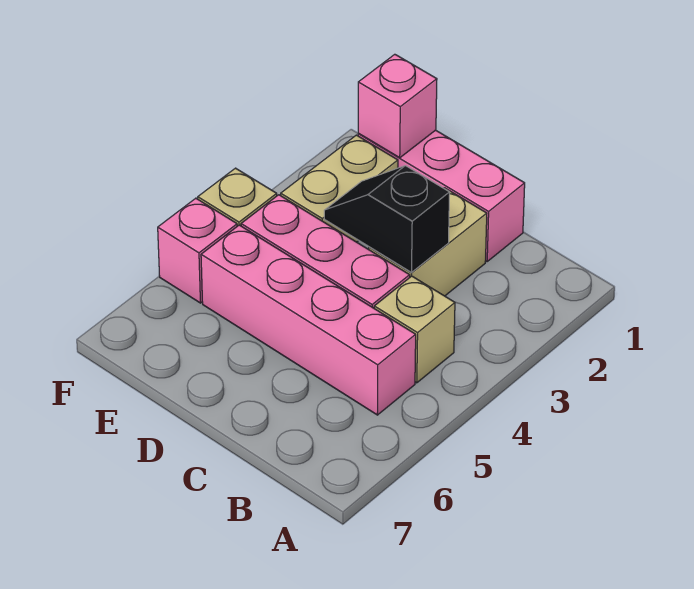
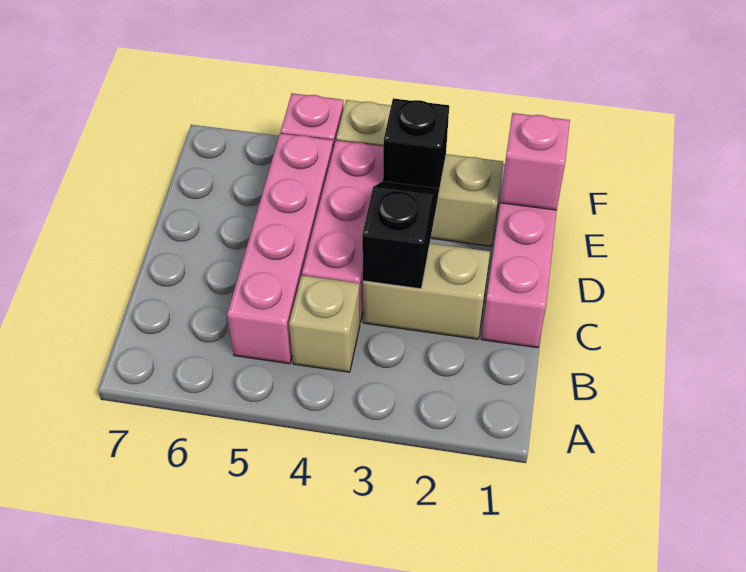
none -> black brick E3 level 2

